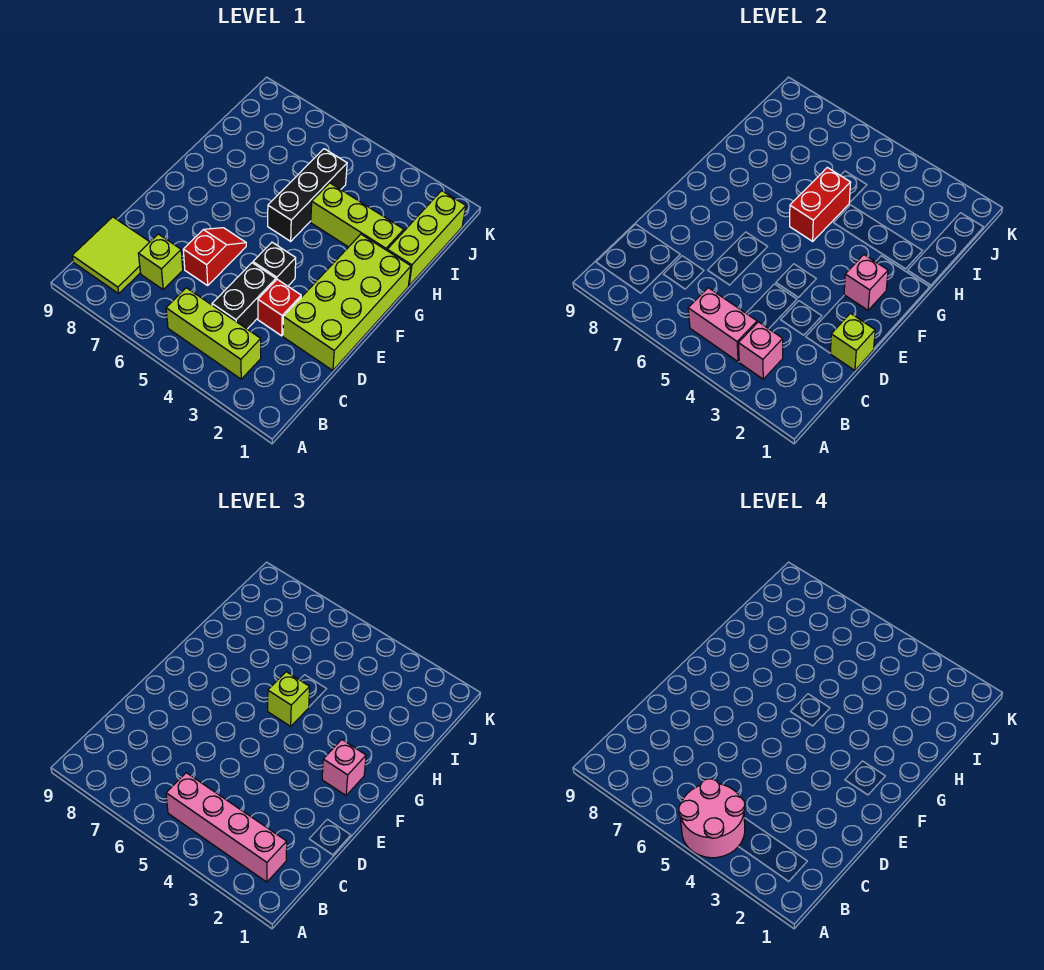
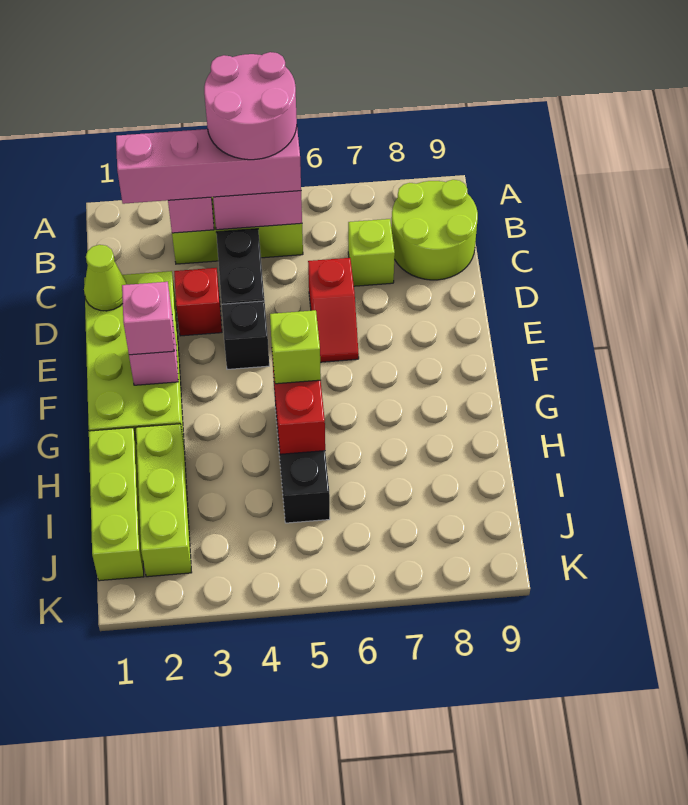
lime tile B8:C9 level 1 -> lime round brick B8:C9 level 1
lime brick D1 level 2 -> lime cone D1 level 2
lime brick H2:H4 level 1 -> lime brick H2:J2 level 1

